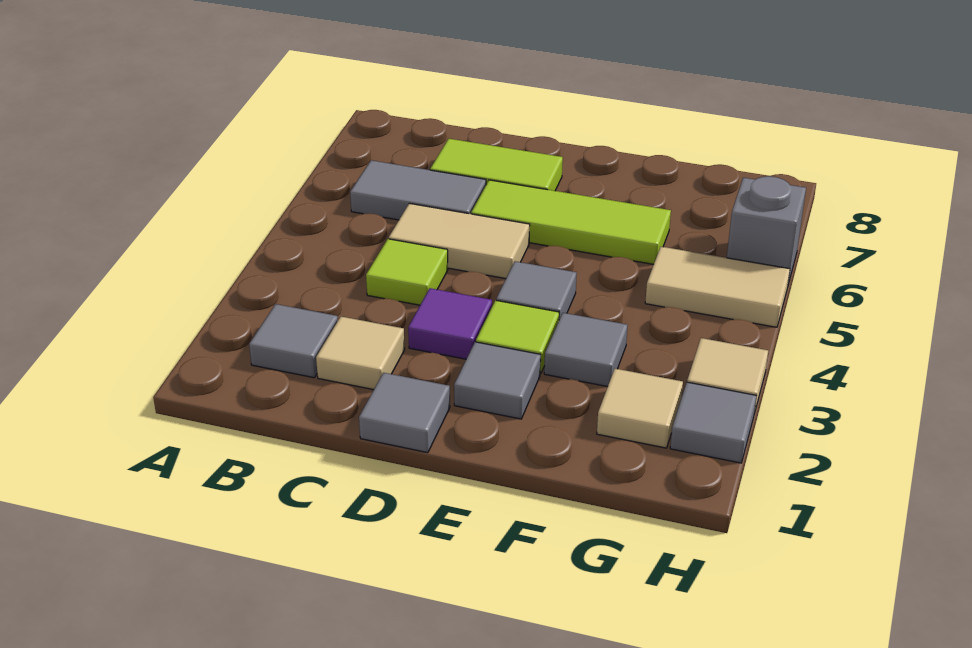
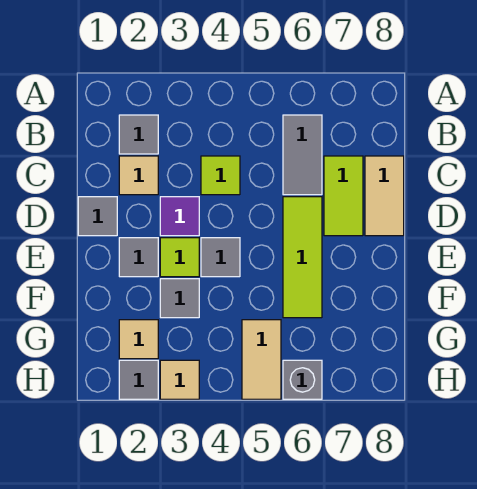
tan tile C5:D5 level 1 -> tan tile C8:D8 level 1

